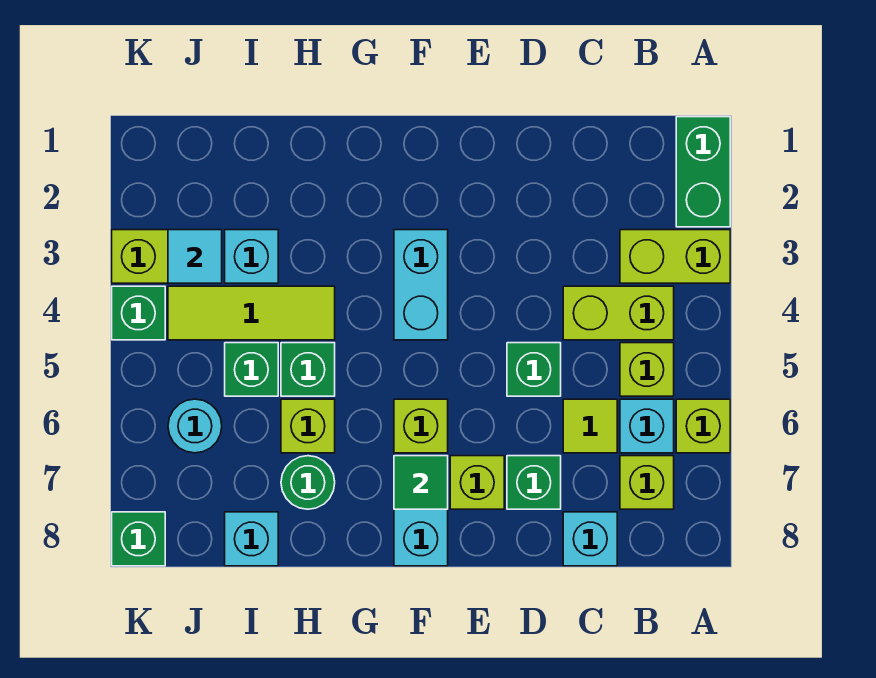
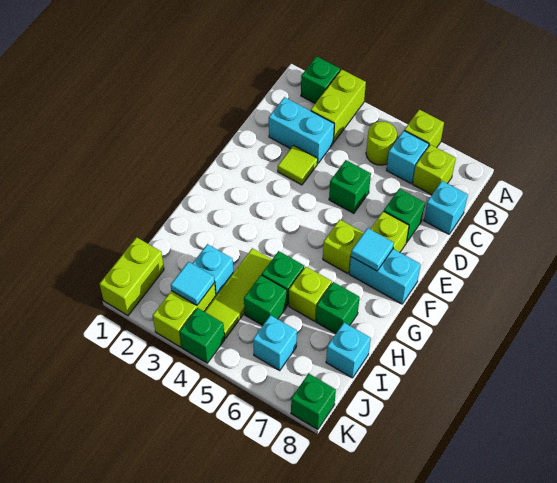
green brick A1:A2 level 1 -> green brick A2 level 1
lime brick B4:C4 level 1 -> lime brick J1:K1 level 1
lime brick B5 level 1 -> lime round brick B5 level 1
lime tile C6 level 1 -> lime tile D3 level 1
cyan brick F3:F4 level 1 -> cyan brick C2:C3 level 1
green tile F7 level 2 -> cyan tile F7 level 2
green round brick H7 level 1 -> green brick H7 level 1
cyan round brick J6 level 1 -> cyan brick J6 level 1

